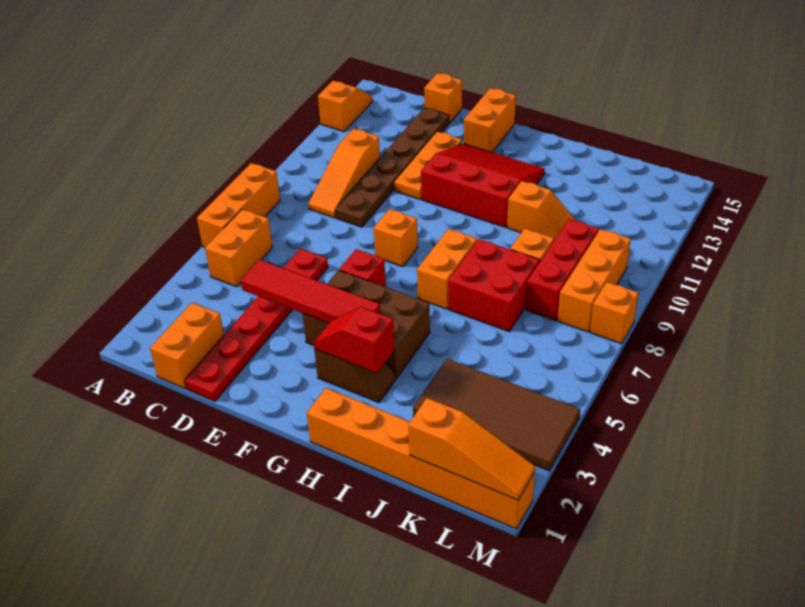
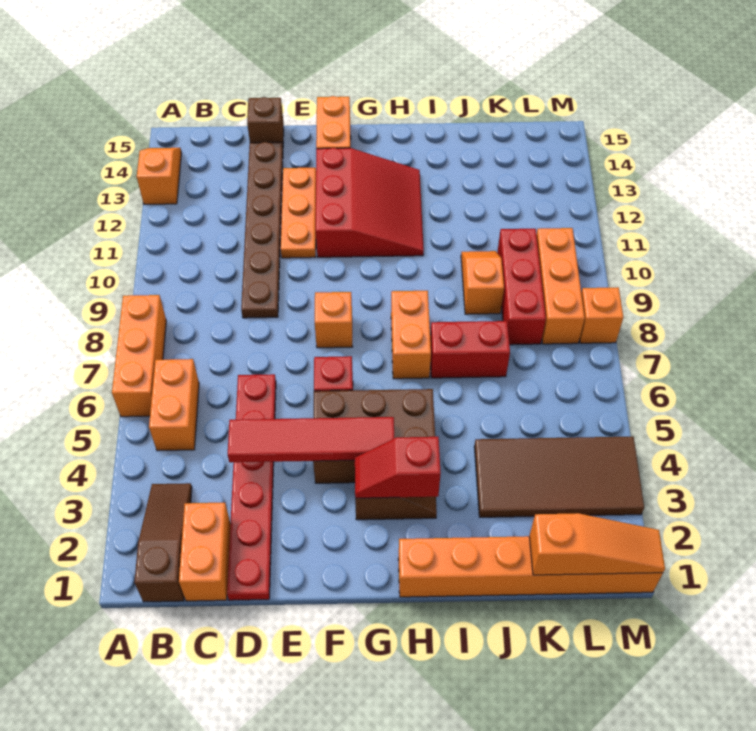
none -> brown slope B1:B3 level 1 top 1
orange slope C9:C11 level 1 top 11 -> none
orange brick D15 level 1 -> brown brick D15 level 1
red slope F11:H13 level 1 top 11 -> red slope F11:H13 level 1 top F
red brick I7:J8 level 1 -> red brick I7:J7 level 1
orange slope I11:J11 level 1 top I -> none

